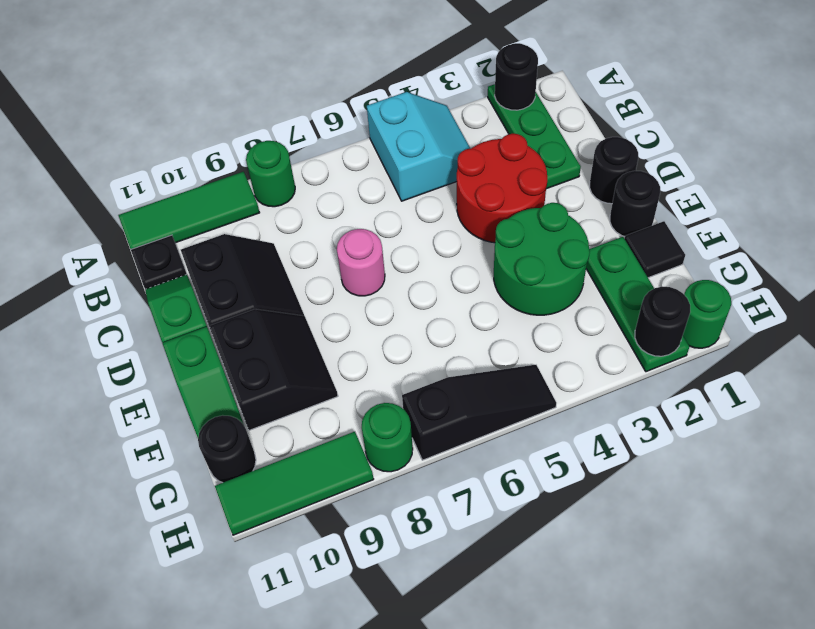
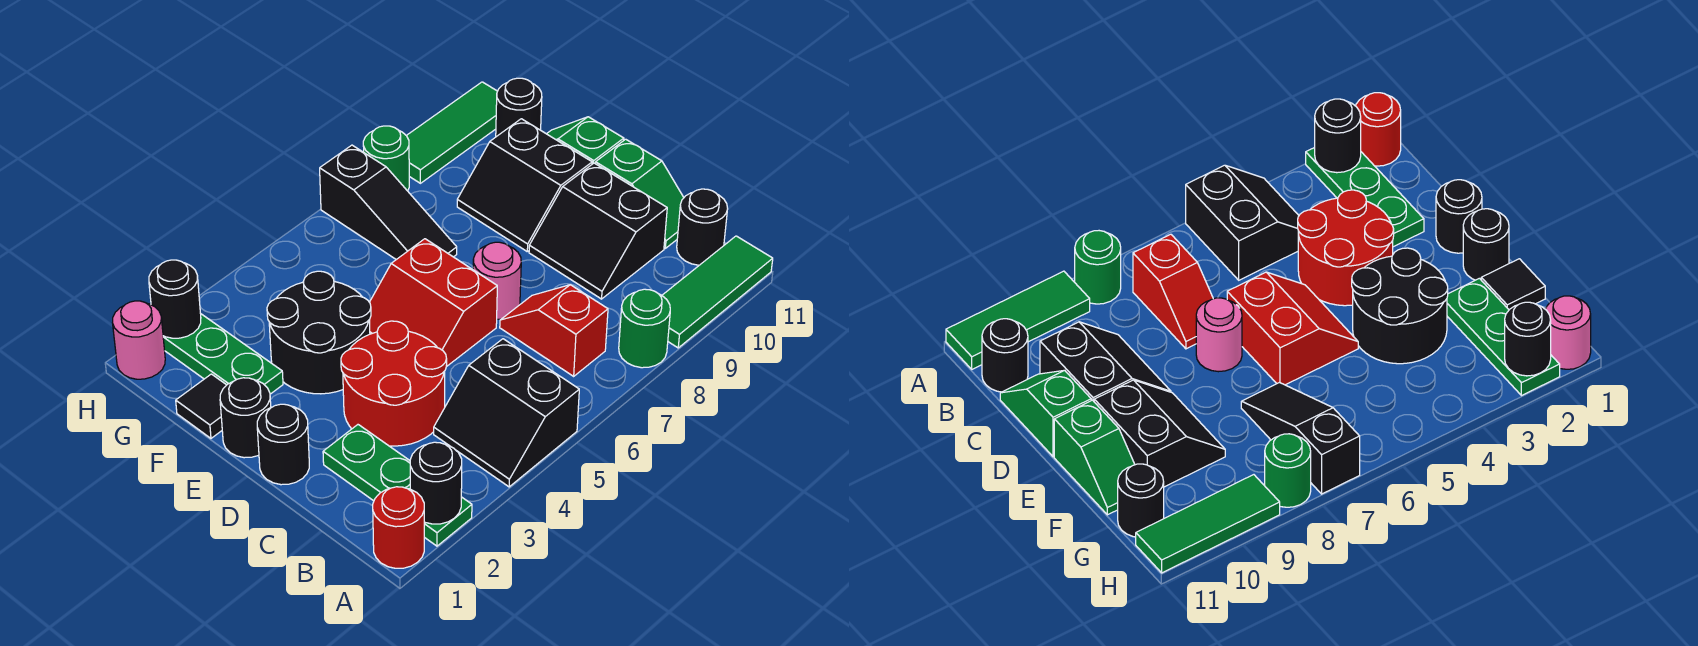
none -> red round brick A1 level 1
cyan slope A4:B5 level 1 top 5 -> black slope A4:B5 level 1 top 5
none -> red slope B7:C7 level 1 top B
black plate B11 level 1 -> black round brick B11 level 1
none -> red slope D5:E6 level 1 top 6
green round brick E3:F4 level 1 -> black round brick E3:F4 level 1
green round brick H1 level 1 -> pink round brick H1 level 1
black slope H5:H7 level 1 top 7 -> black slope F7:H7 level 1 top H

